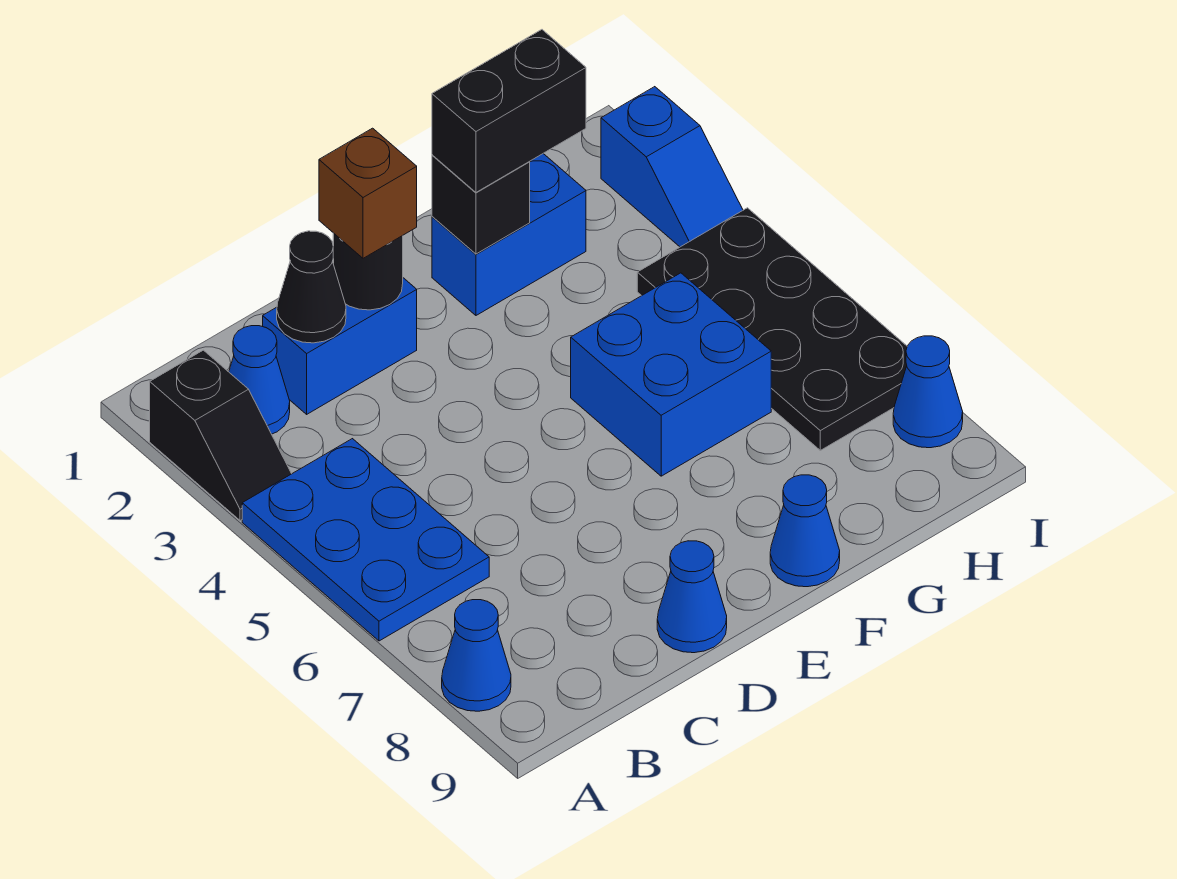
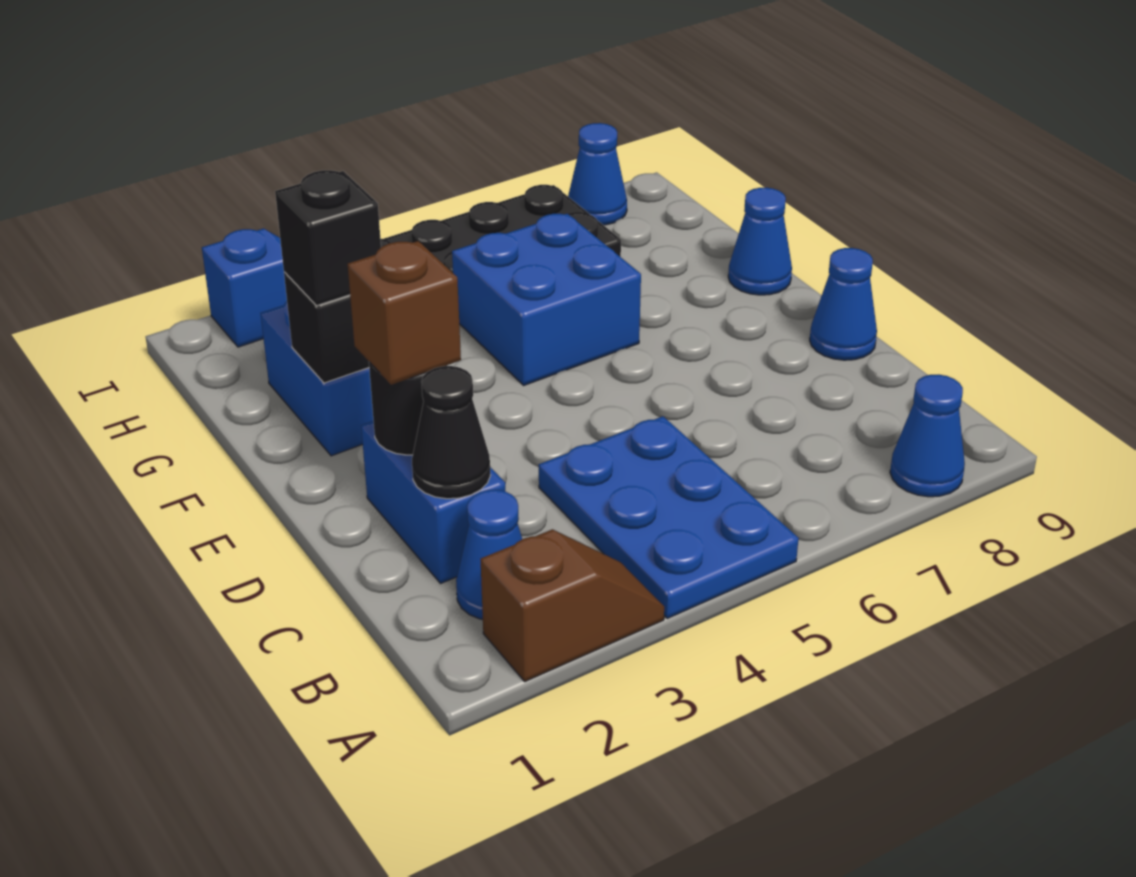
black slope A2:A3 level 1 top 2 -> brown slope A2:A3 level 1 top 2
blue plate A4:B6 level 1 -> blue plate A4:C5 level 1
black brick F2:G2 level 3 -> black brick F2 level 3

